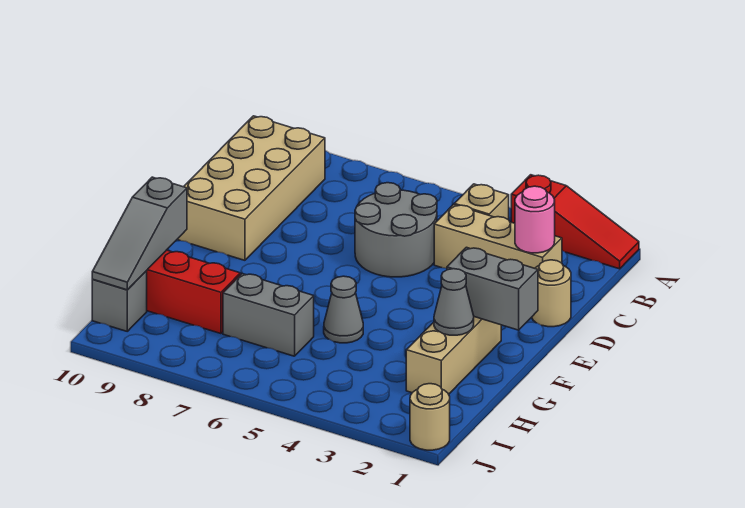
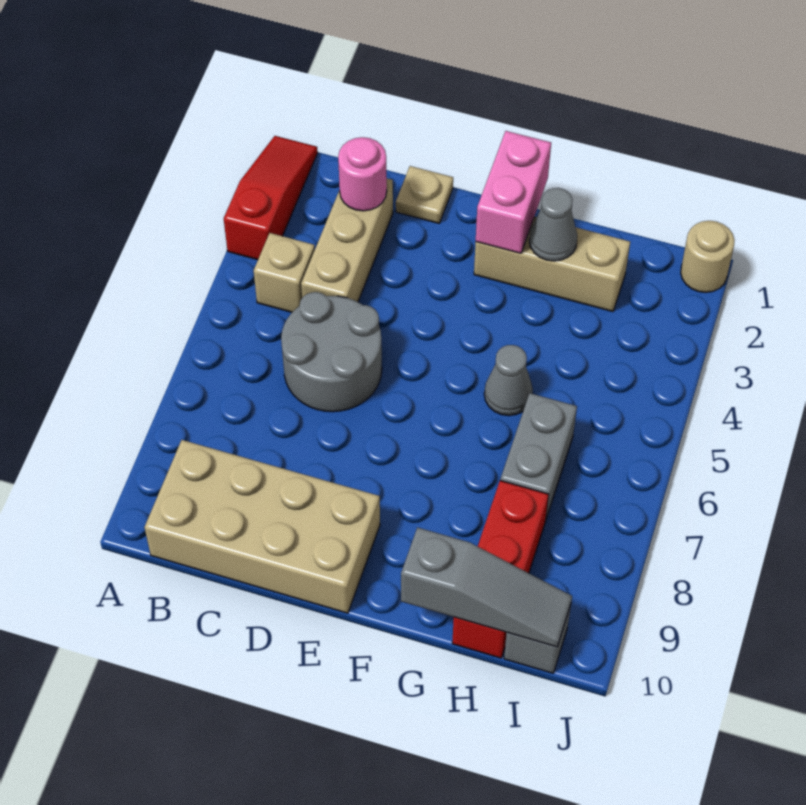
tan round brick D1 level 1 -> tan plate D1 level 1
grey brick F1:F2 level 2 -> pink brick F1:F2 level 2

